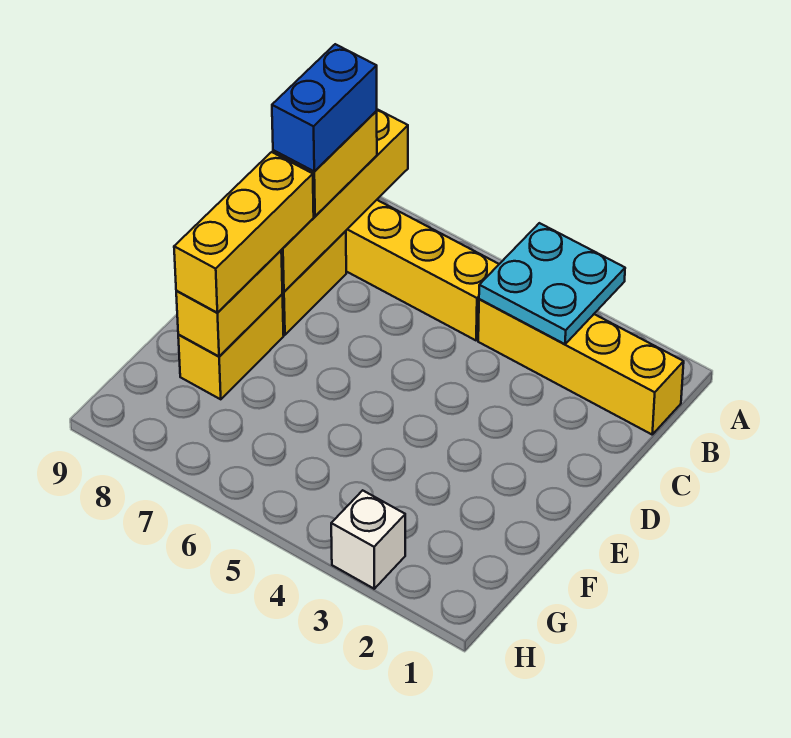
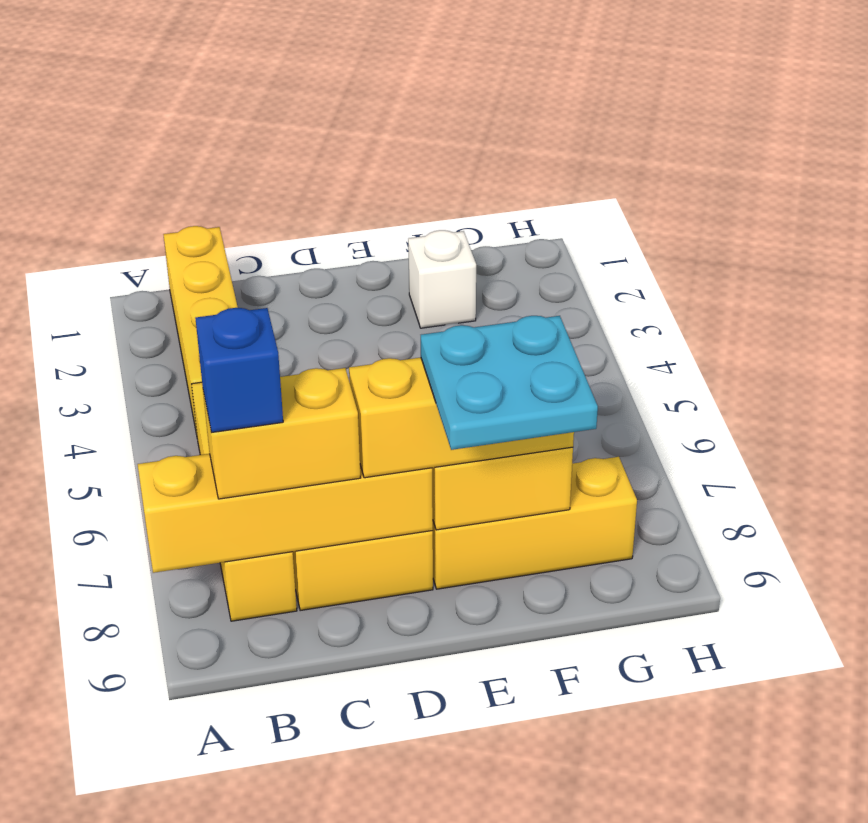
cyan plate A3:B4 level 2 -> cyan plate E8:F9 level 4
blue brick B8:C8 level 4 -> blue brick B8 level 4
yellow brick E8:F8 level 1 -> yellow brick E8:G8 level 1
white brick H3 level 1 -> white brick F2 level 1

